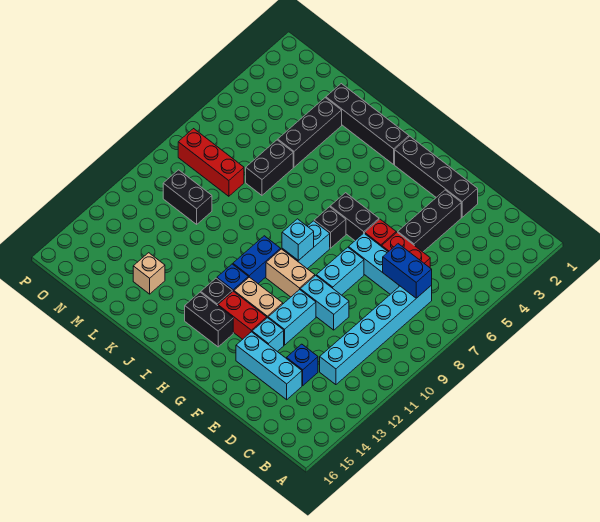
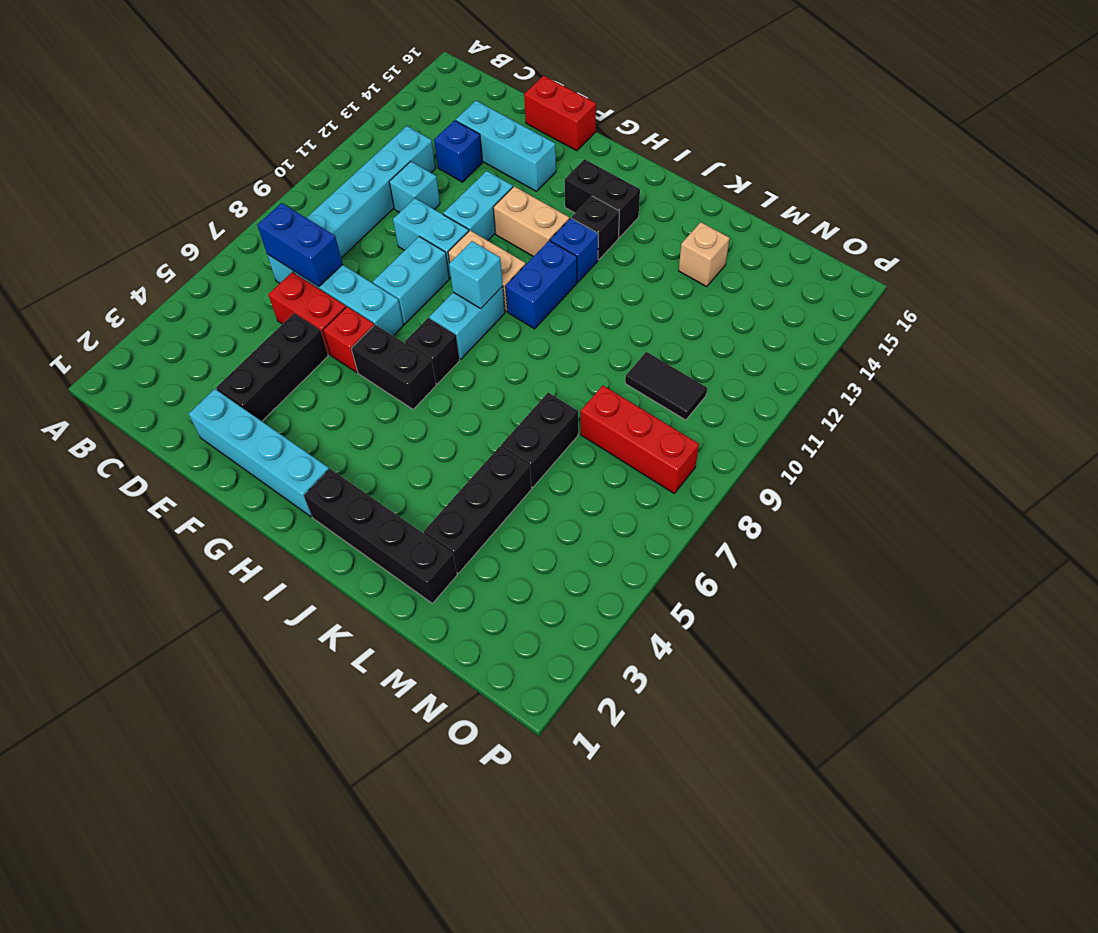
black brick E2:H2 level 1 -> cyan brick E2:H2 level 1
cyan brick F13 level 1 -> cyan brick D11 level 1
red brick G13:H13 level 1 -> red brick E16:F16 level 1
black brick M10:N10 level 1 -> black tile M10:N10 level 1

